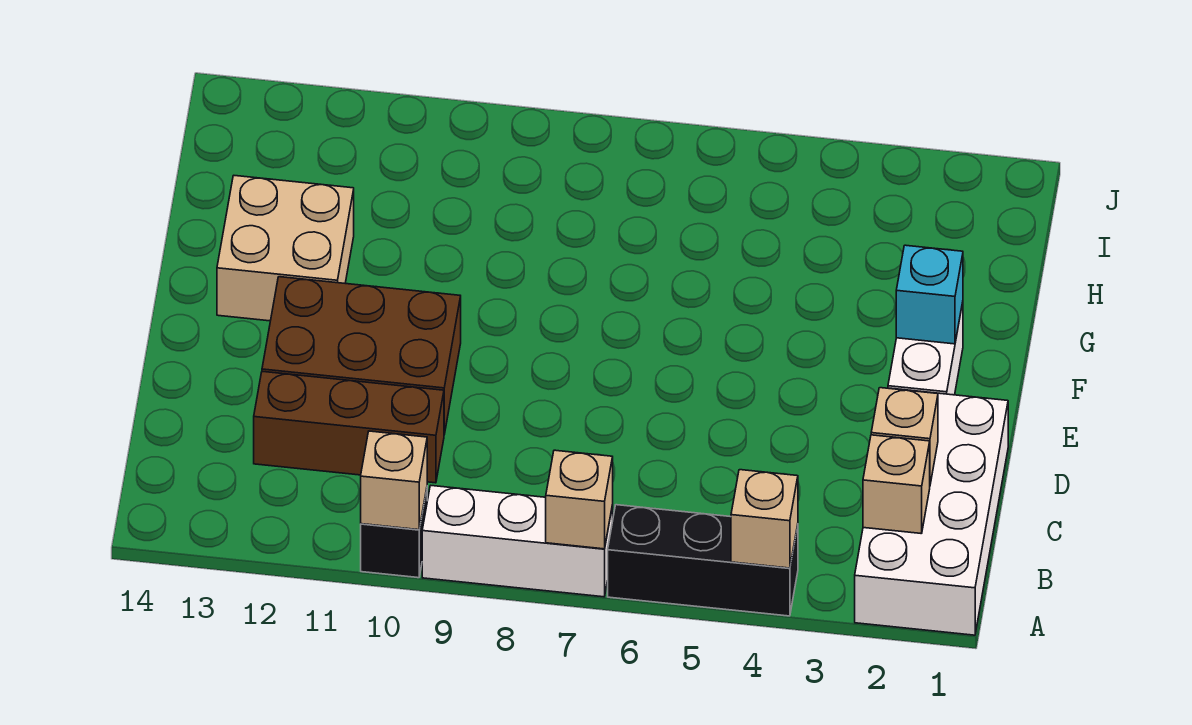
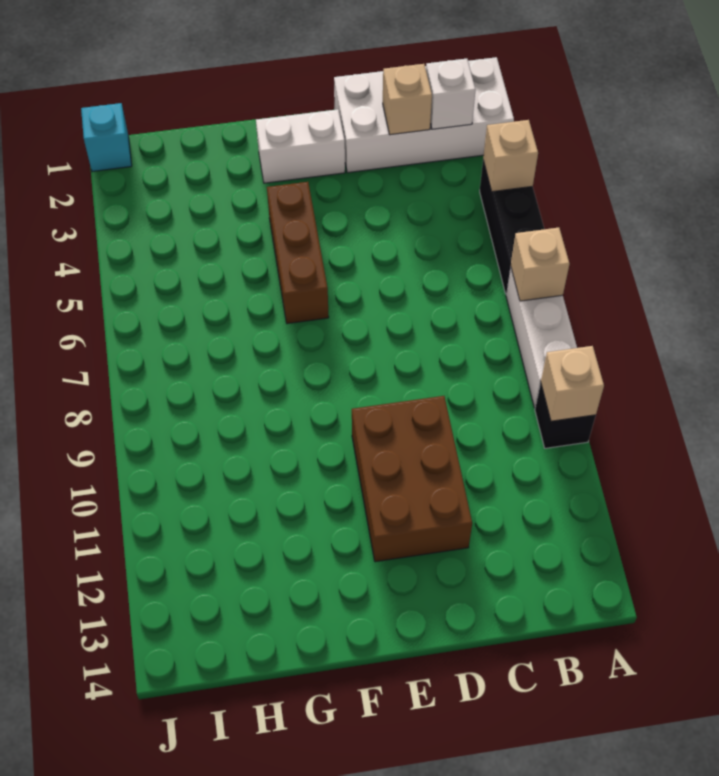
tan brick B2 level 2 -> white brick B2 level 2
brown brick C10:C12 level 1 -> brown brick F4:F6 level 1
cyan brick F2 level 2 -> cyan brick J1 level 1
tan brick F12:G13 level 1 -> none

